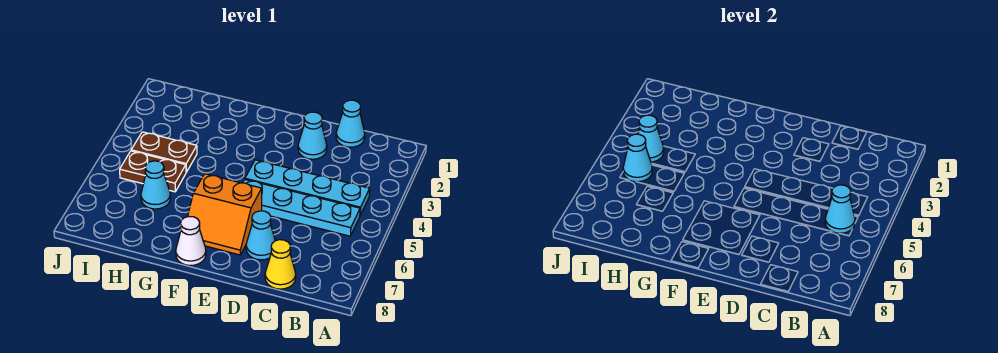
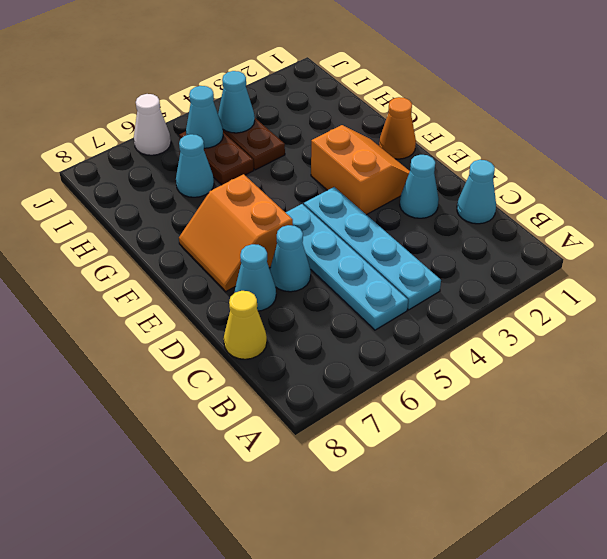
cyan cone B5 level 2 -> cyan cone D6 level 1
none -> orange slope E2:F3 level 1 top 3
none -> orange cone F1 level 1
white cone F8 level 1 -> white cone J6 level 1

